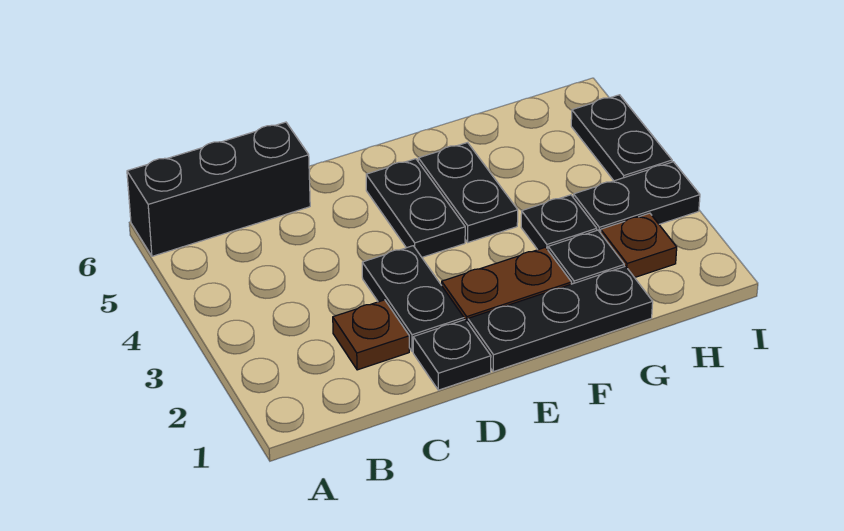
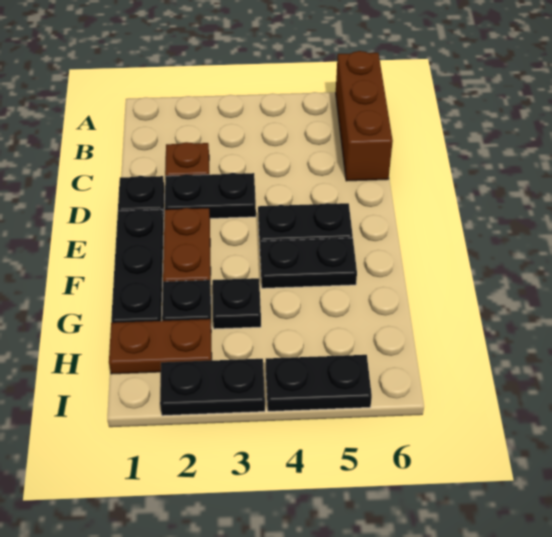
black brick A6:C6 level 1 -> brown brick A6:C6 level 1
brown plate H2 level 1 -> brown plate H1:H2 level 1
black plate H3:I3 level 1 -> black plate I2:I3 level 1

